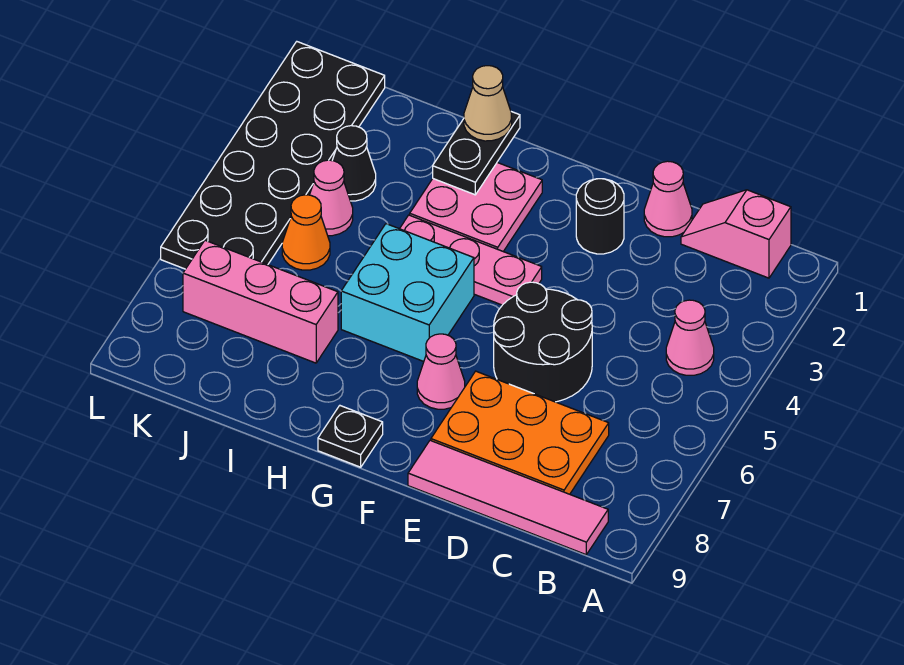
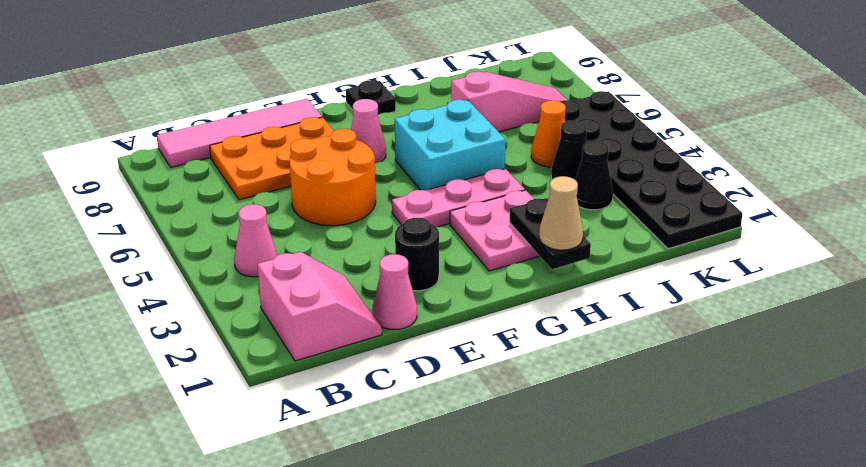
pink slope B1:C1 level 1 top B -> pink slope B1:C2 level 1 top B
black round brick D5:E6 level 1 -> orange round brick D5:E6 level 1
pink brick I7:K7 level 1 -> pink slope I7:K7 level 1 top I
pink cone J4 level 1 -> black cone J4 level 1

